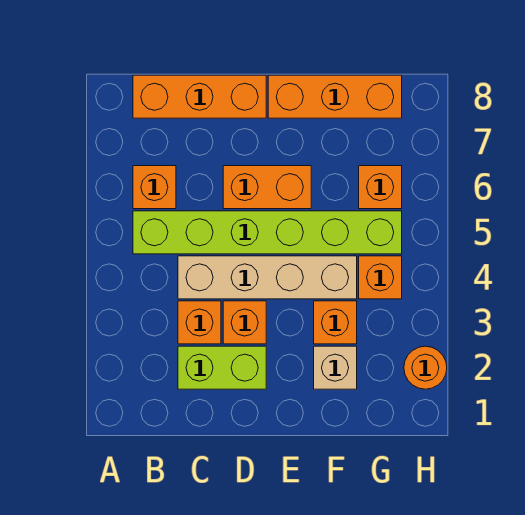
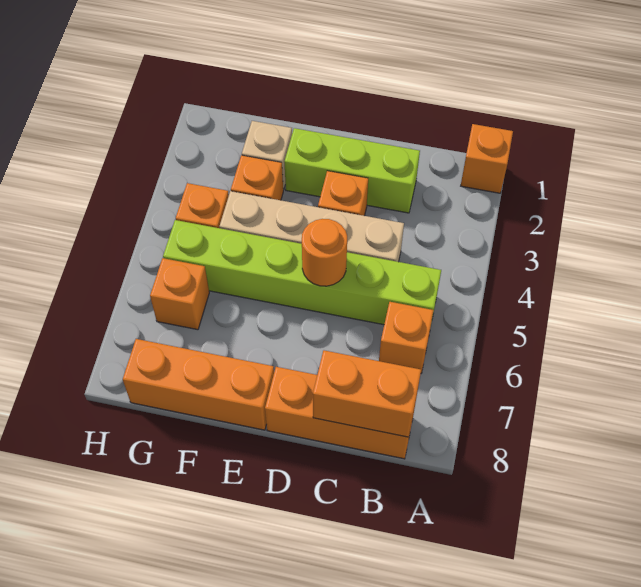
lime brick C2:D2 level 1 -> lime brick C2:E2 level 1
orange brick C3 level 1 -> orange brick A1 level 1
orange brick D6:E6 level 1 -> orange brick B8:C8 level 2
orange round brick H2 level 1 -> orange round brick D5 level 2

